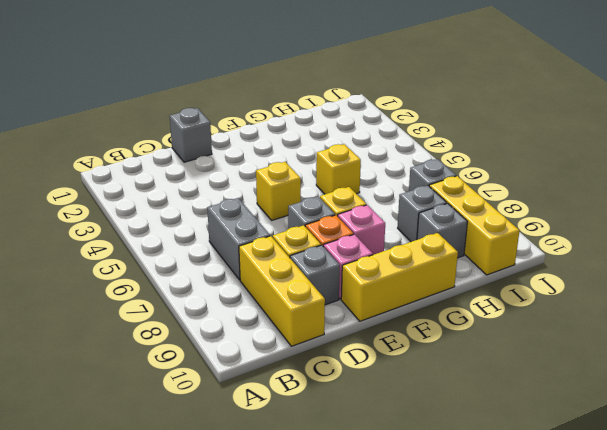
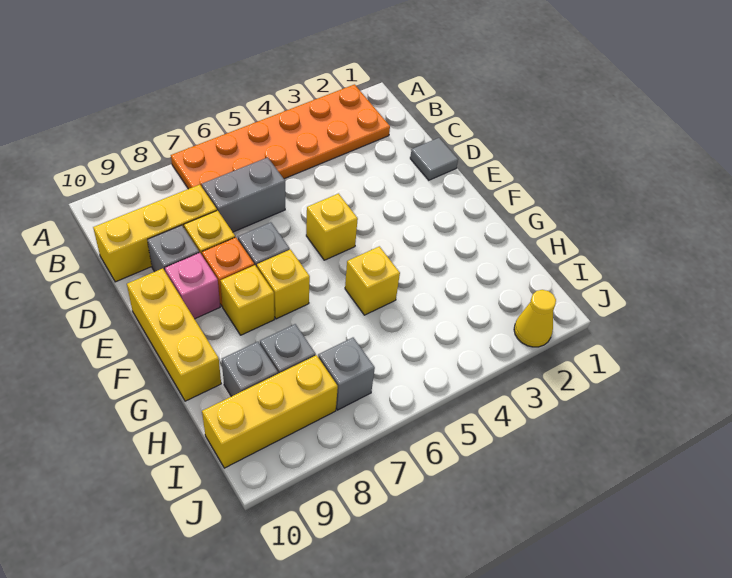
none -> orange plate A2:B7 level 1
grey brick D1 level 1 -> grey tile D1 level 1
pink brick F8 level 1 -> yellow brick F8 level 1
none -> yellow cone J2 level 1

